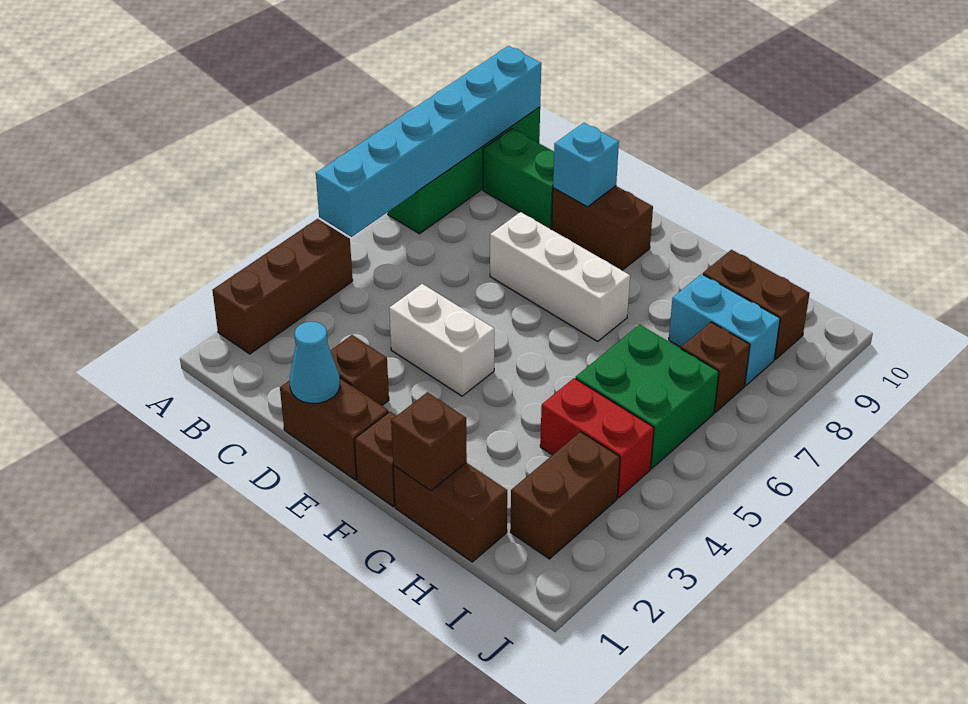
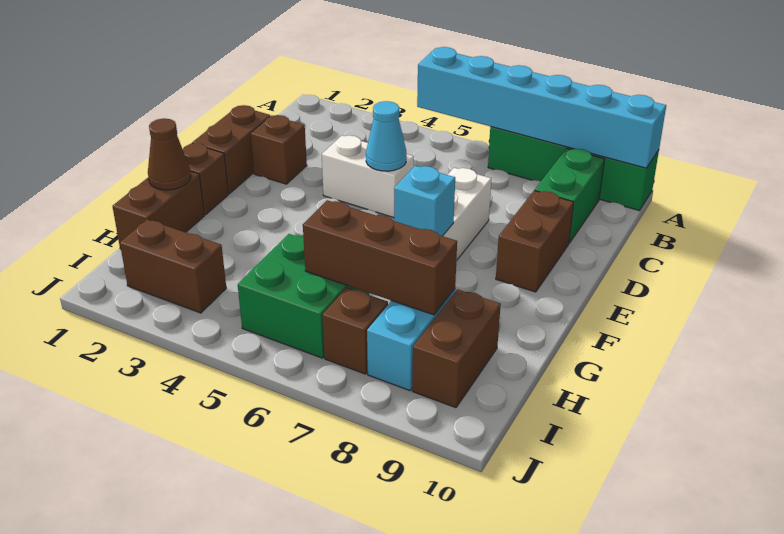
brown brick A2:A4 level 1 -> brown brick H6:H8 level 2
cyan cone D1 level 2 -> cyan cone D5 level 2
white brick D4:E4 level 1 -> white brick D4:D5 level 1
cyan brick D9 level 2 -> cyan brick F7 level 2
brown brick G1 level 2 -> brown cone G1 level 2
red brick H4:I4 level 1 -> none

